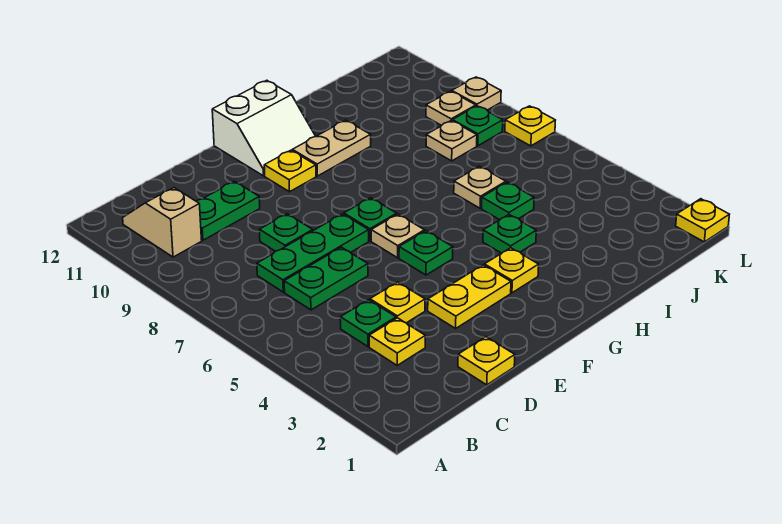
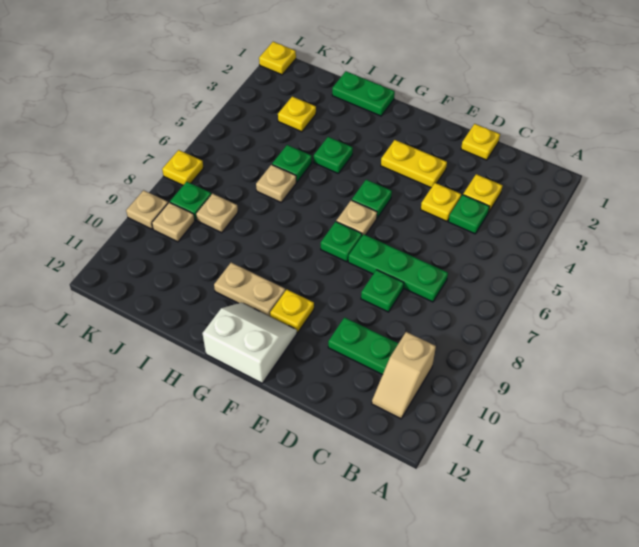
green plate C6:D6 level 1 -> green plate H1:I1 level 1
yellow plate G3 level 1 -> yellow plate J3 level 1

